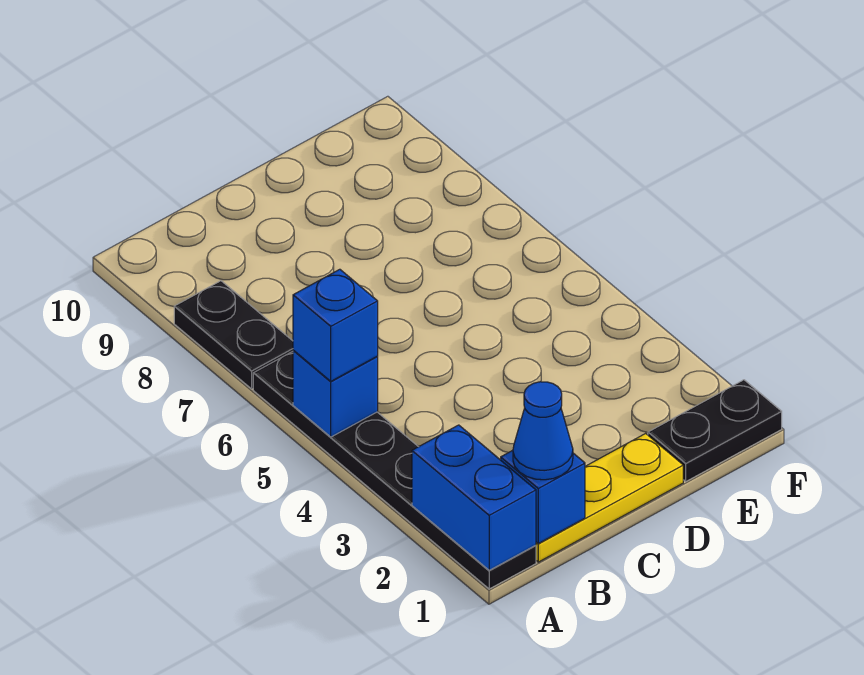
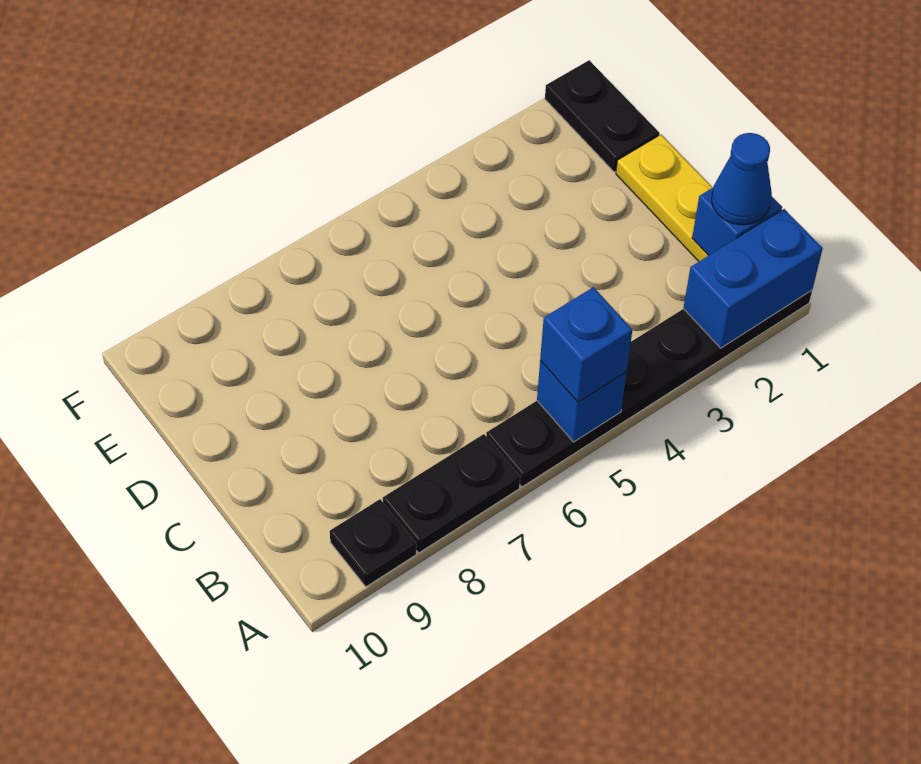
none -> black plate A9 level 1

